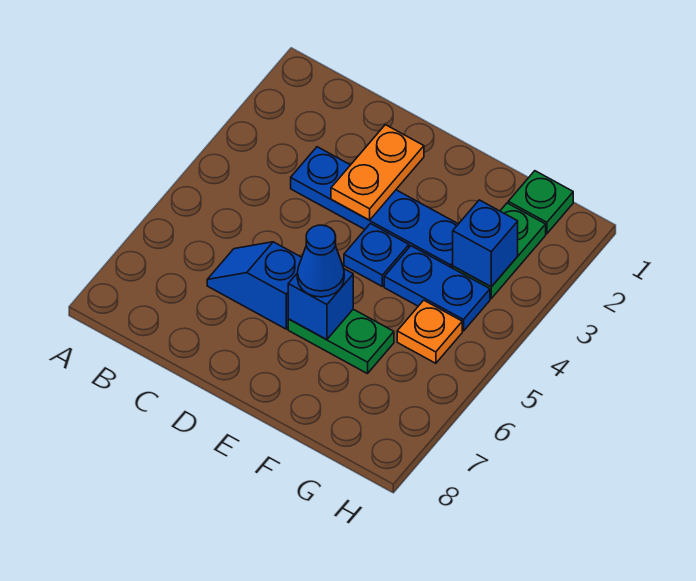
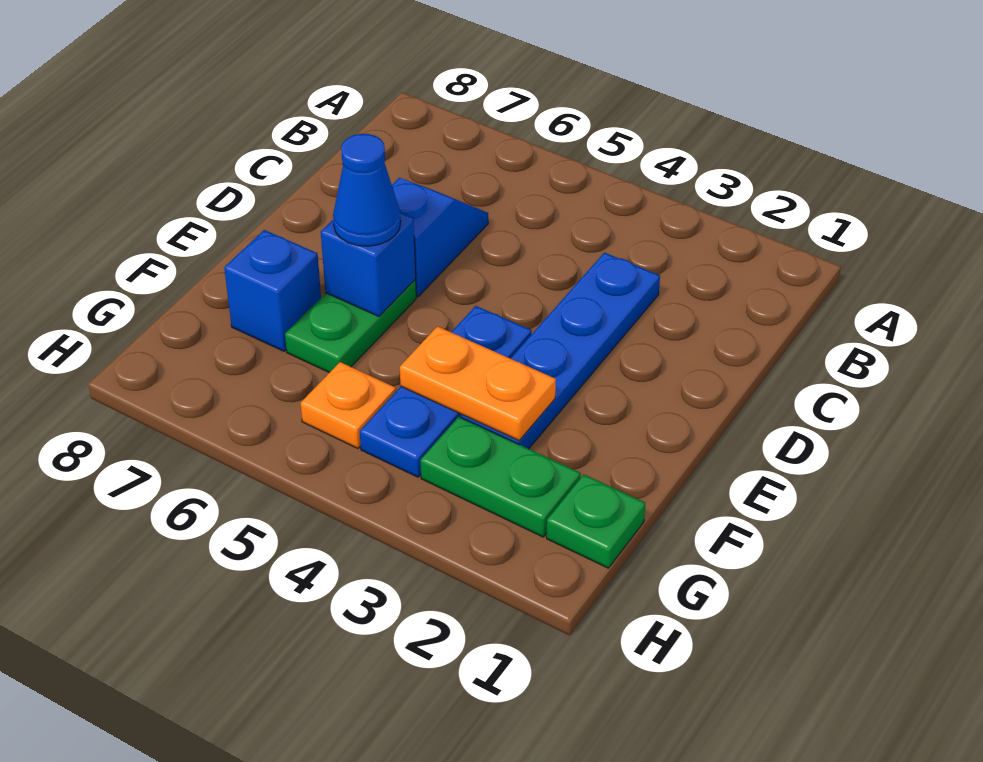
orange plate D2:D3 level 2 -> orange plate F3:F4 level 2
blue brick G3 level 2 -> blue brick F7 level 1

